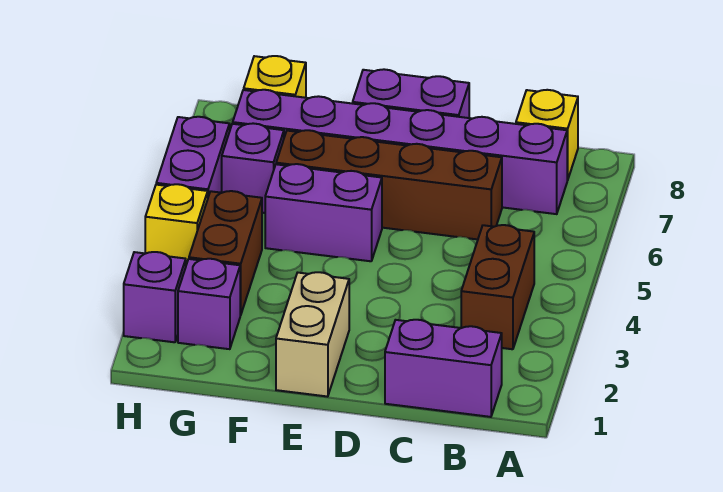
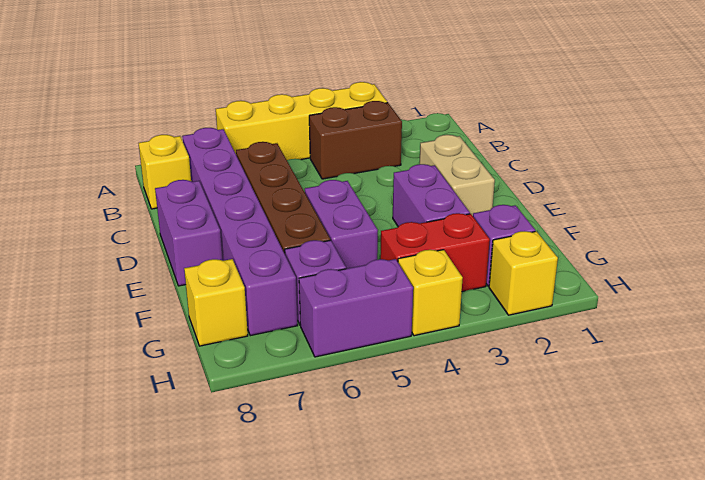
none -> yellow brick A3:A6 level 1
purple brick B1:C1 level 1 -> purple brick E3:F3 level 1
tan brick E1:E2 level 1 -> tan brick D2:E2 level 1
brown brick G3:G4 level 1 -> red brick G3:G4 level 1
purple brick H2 level 1 -> yellow brick H2 level 1

